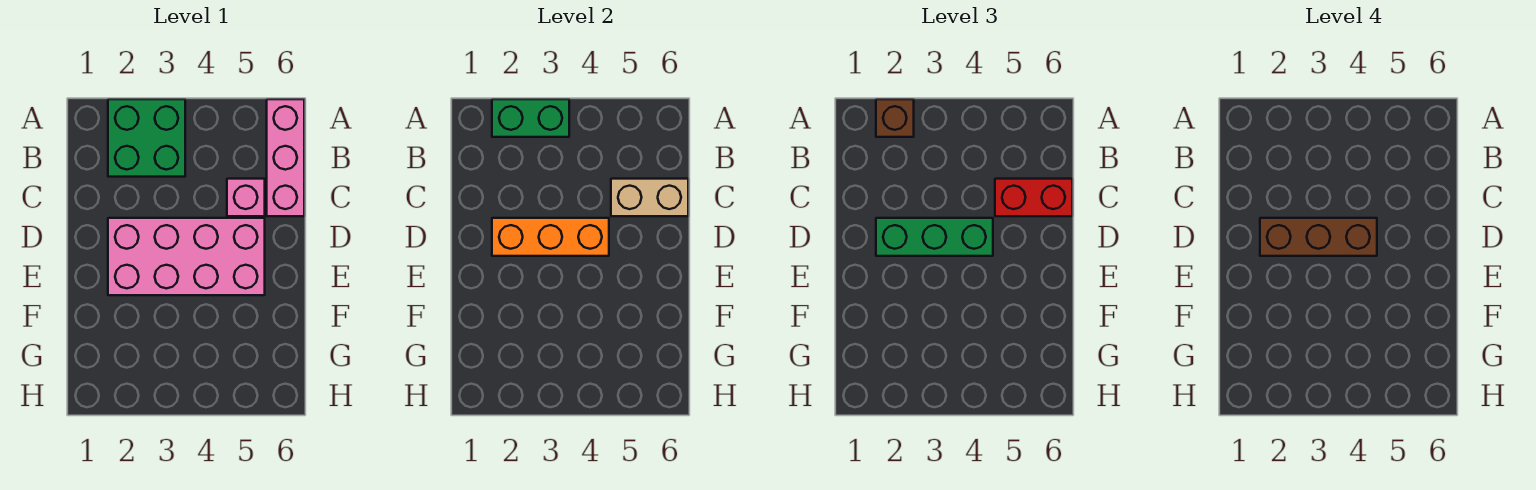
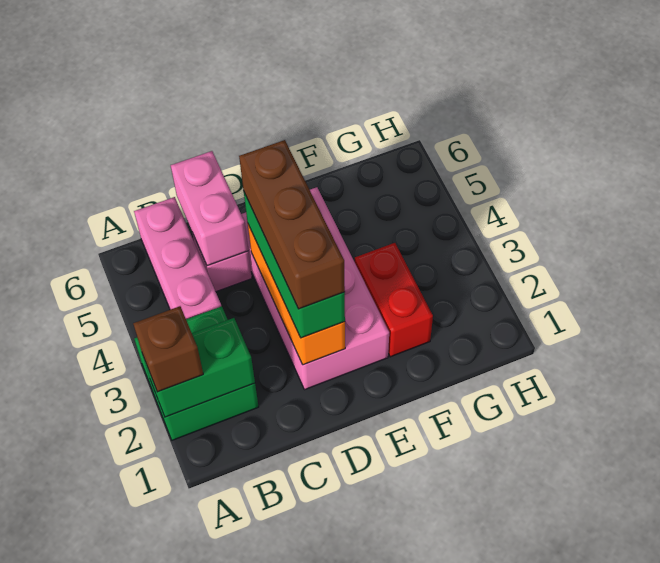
green brick A2:A3 level 2 -> green brick A2:B2 level 2
pink brick A6:C6 level 1 -> pink brick B4:B6 level 1
tan brick C5:C6 level 2 -> pink brick C5:C6 level 2
red brick C5:C6 level 3 -> red brick F2:F3 level 1

